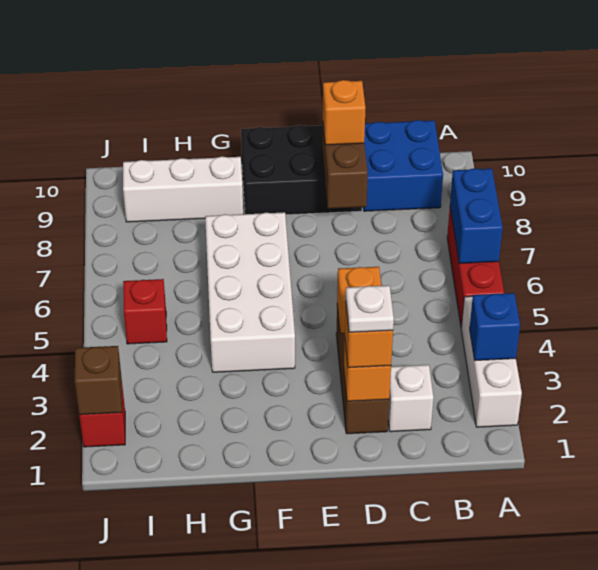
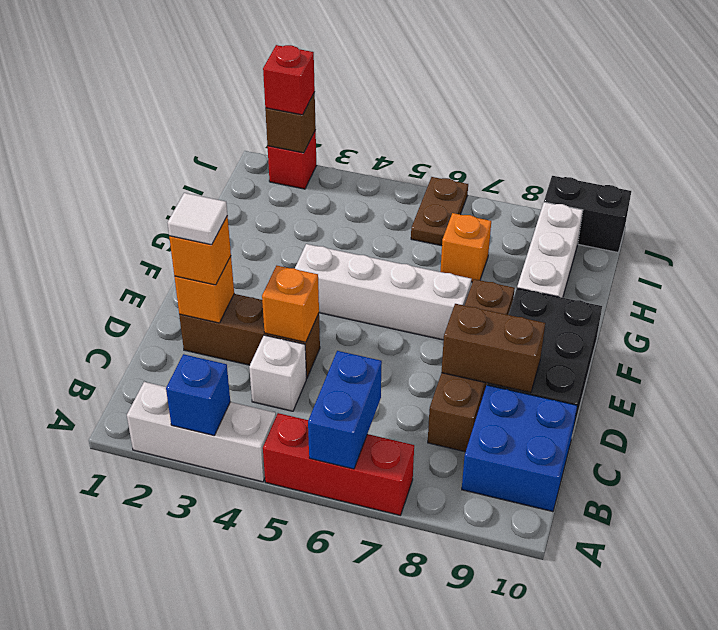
blue brick A6:A7 level 2 -> blue brick A6:B6 level 2
white brick C2 level 1 -> white brick C4 level 1
none -> brown brick C8:F8 level 1
white plate D2 level 4 -> white tile D2 level 4
orange brick D9 level 3 -> orange brick H7 level 1
white brick F4:G7 level 1 -> white brick F4:F7 level 1
red brick I5 level 1 -> red brick J2 level 3
none -> brown plate I6:J6 level 1
none -> black brick J9:J10 level 1

